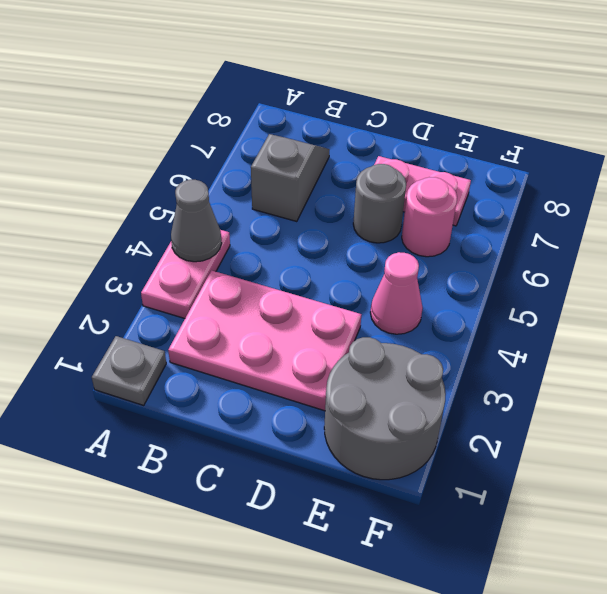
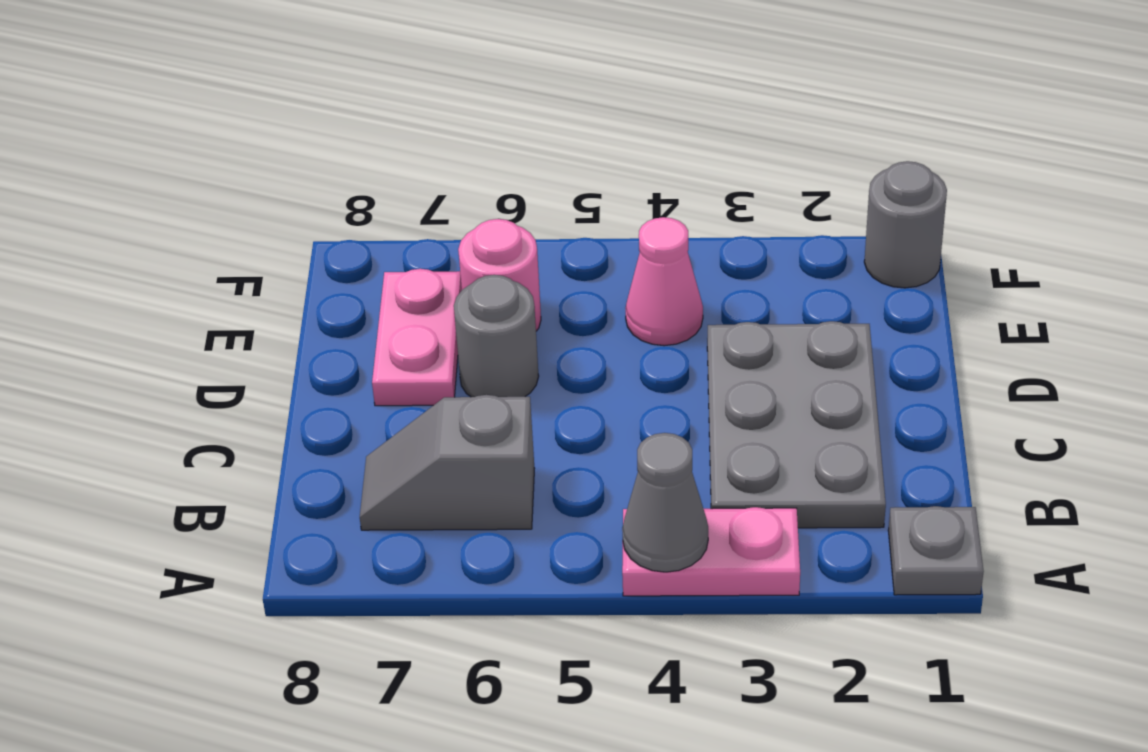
pink plate B2:D3 level 1 -> grey plate B2:D3 level 1
grey round brick E1:F2 level 1 -> grey round brick F1 level 1

